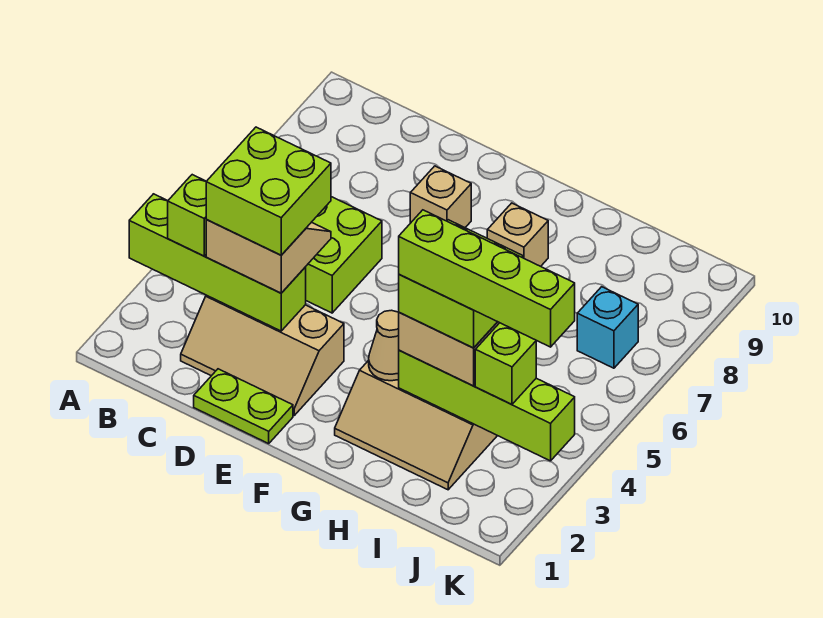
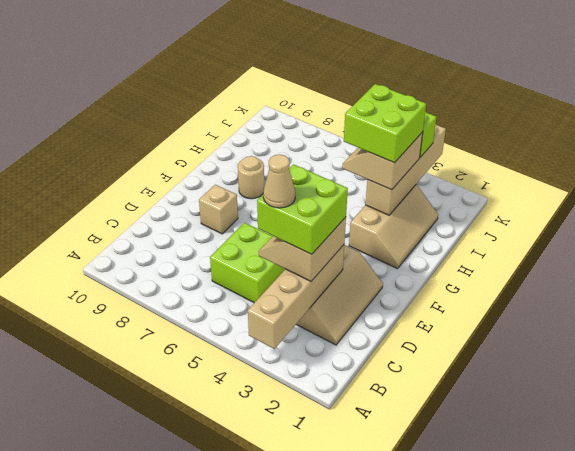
lime brick A3:D3 level 2 -> tan brick A3:D3 level 2
lime brick B3 level 3 -> none
lime plate D1:E1 level 1 -> none
tan cone G3 level 2 -> tan cone C4 level 5
tan brick G8 level 1 -> tan round brick G8 level 1
lime brick H3:K3 level 2 -> tan brick H3:K3 level 2
lime brick H3:K3 level 5 -> none
cyan brick J7 level 1 -> none

